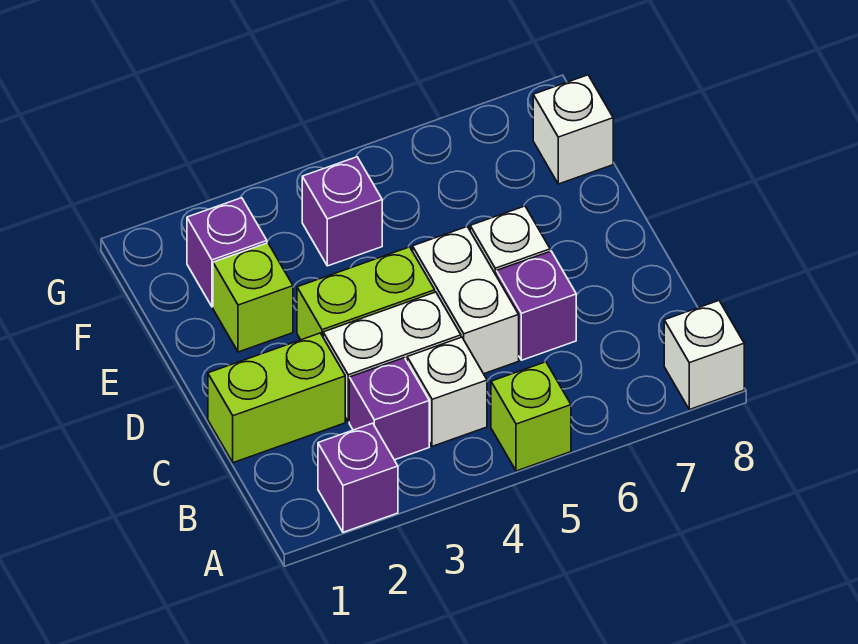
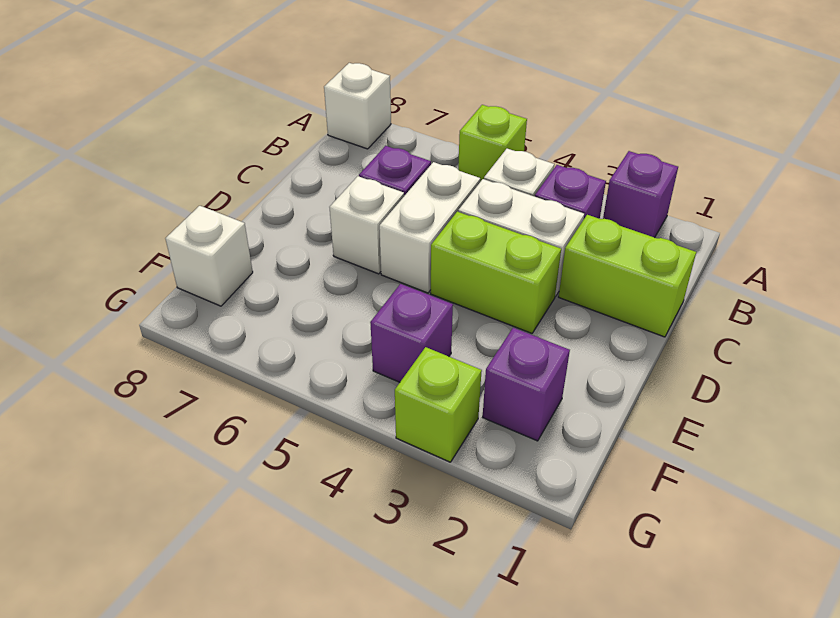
lime brick E2 level 1 -> lime brick G3 level 1

